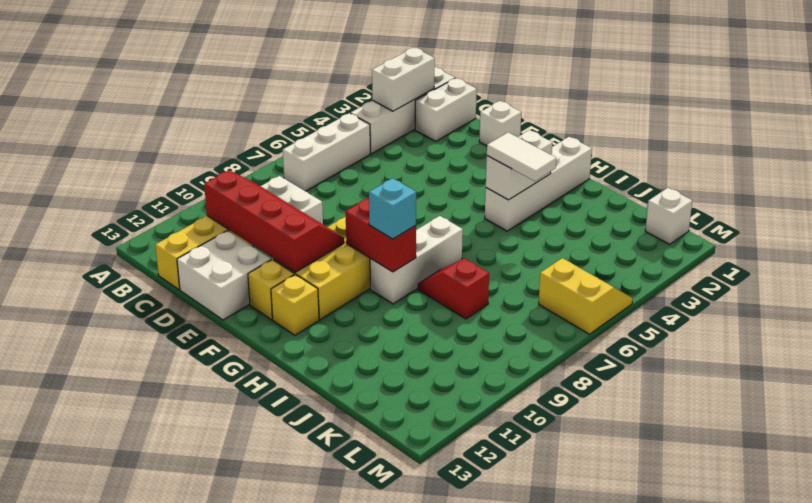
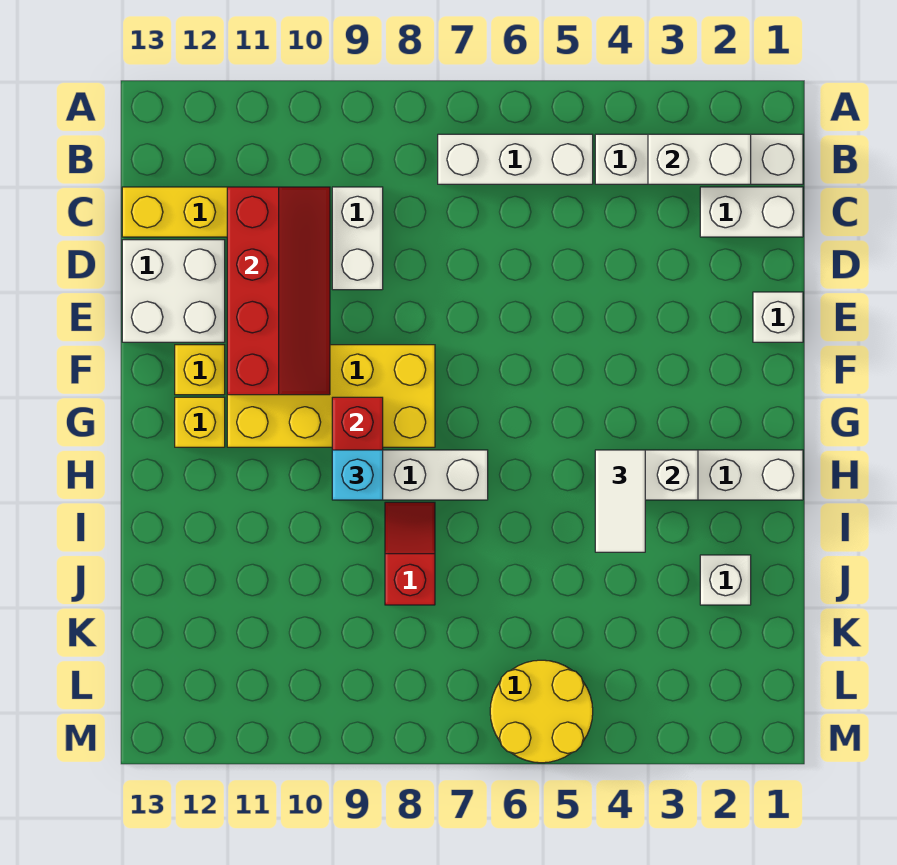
white brick L1 level 1 -> white brick J2 level 1
yellow slope L5:M6 level 1 top 6 -> yellow round brick L5:M6 level 1

